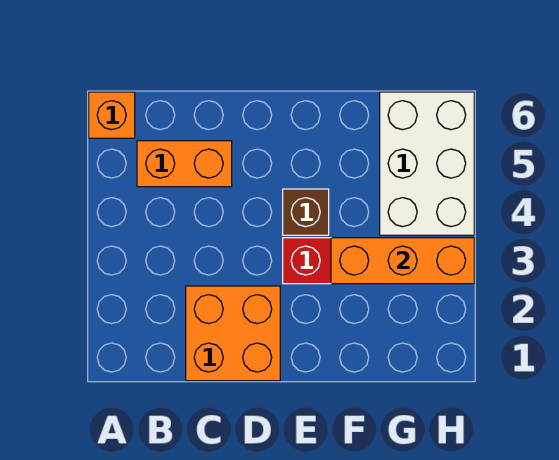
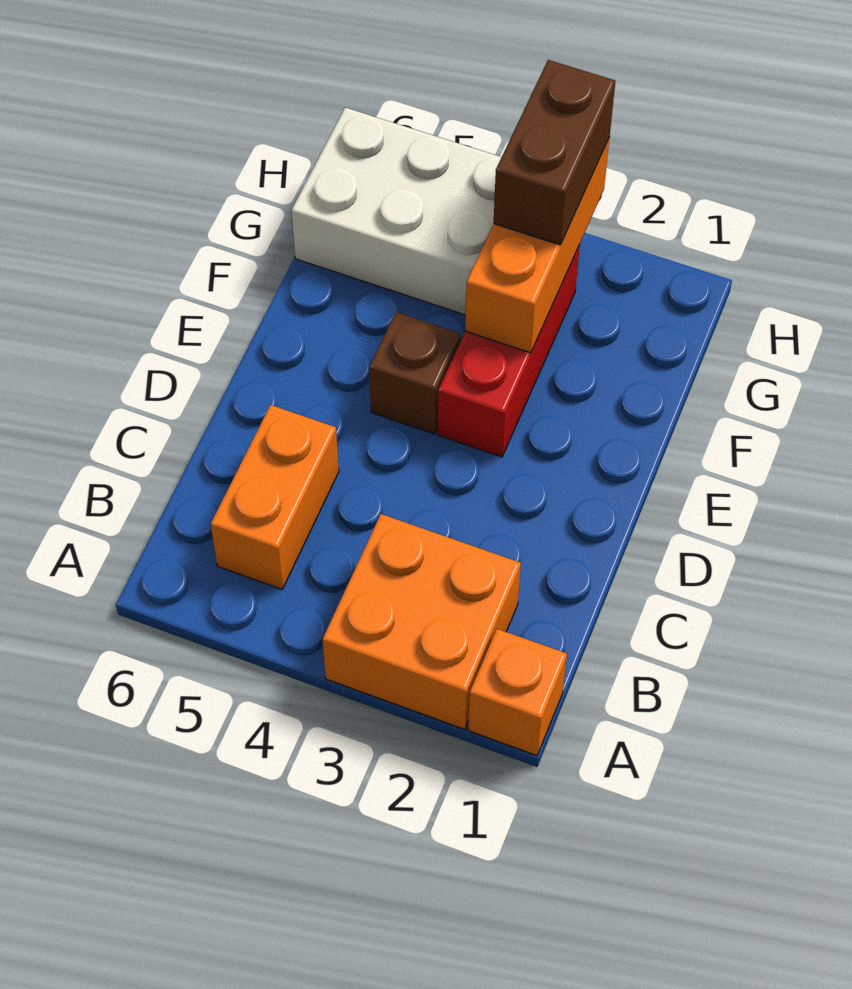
orange brick A6 level 1 -> orange brick A1 level 1
orange brick C1:D2 level 1 -> orange brick A2:B3 level 1
none -> brown brick G3:H3 level 3

